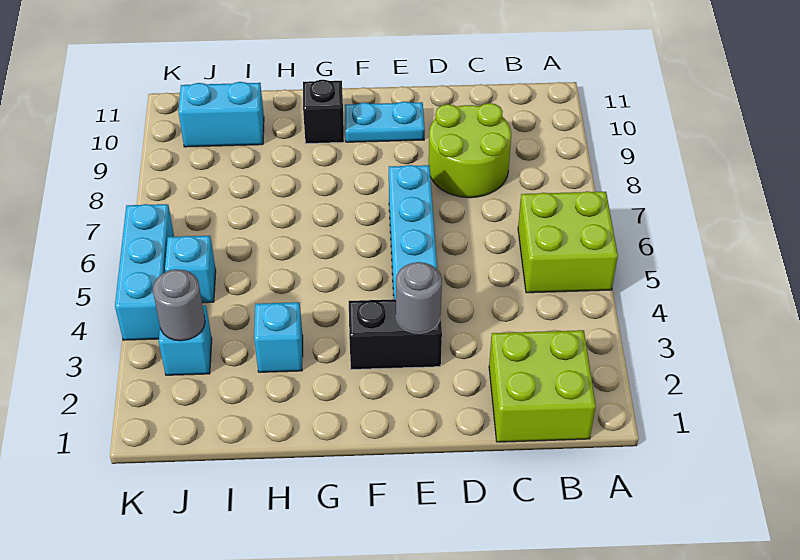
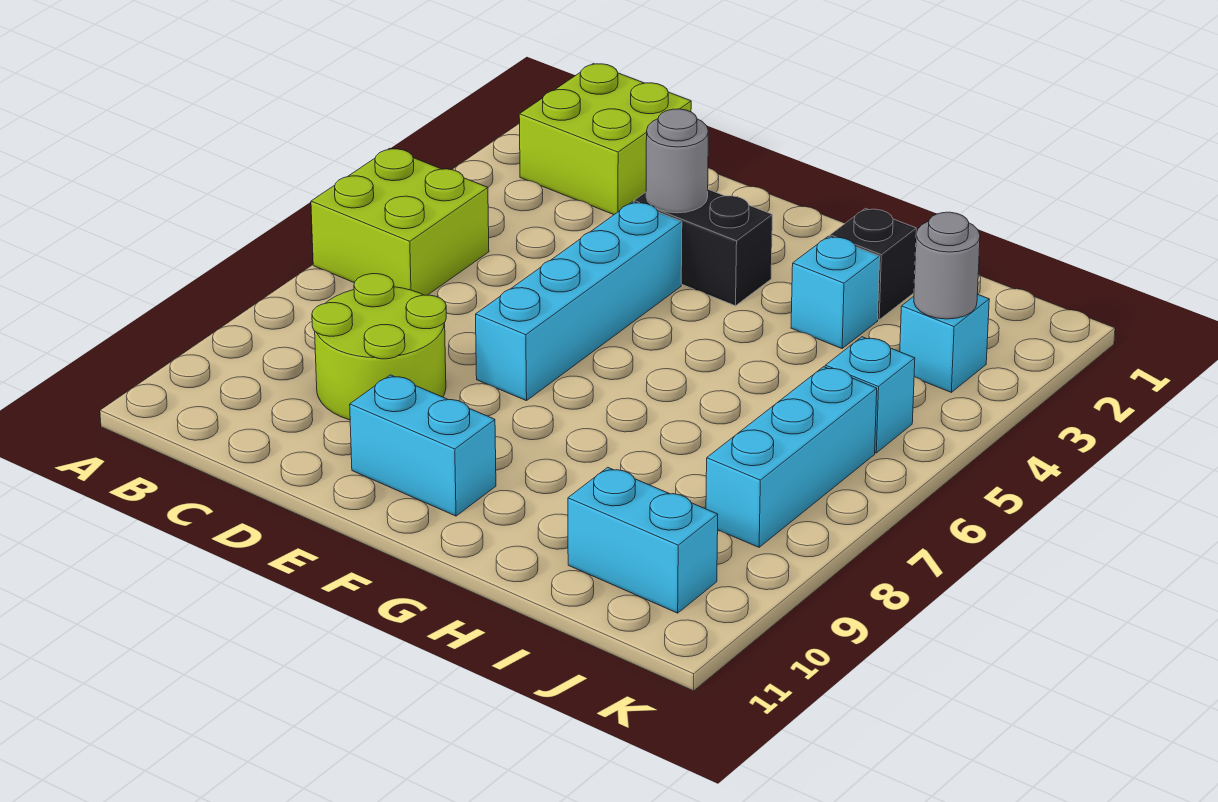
cyan plate E10:F10 level 1 -> cyan brick E10:F10 level 1
black brick G10 level 1 -> black brick H2 level 1
cyan brick K4:K6 level 1 -> cyan brick J6:J8 level 1

